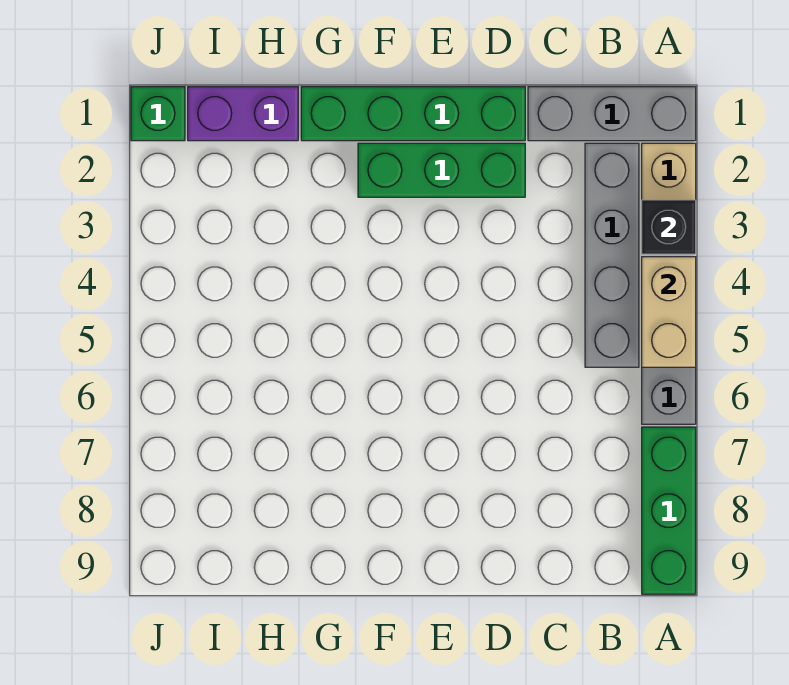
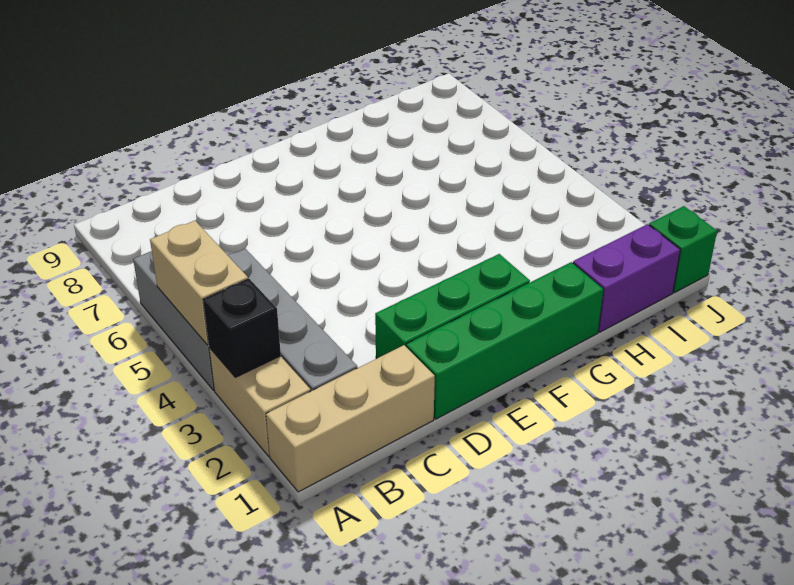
grey brick A1:C1 level 1 -> tan brick A1:C1 level 1
green brick A7:A9 level 1 -> none

